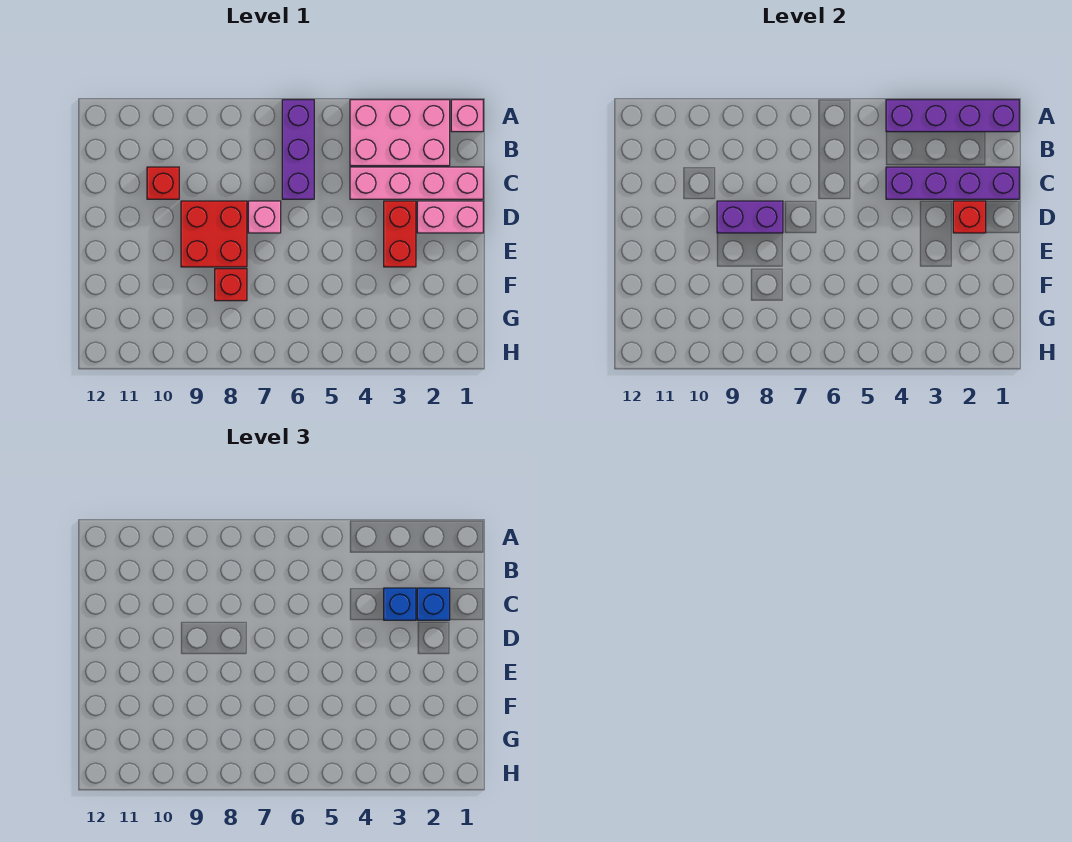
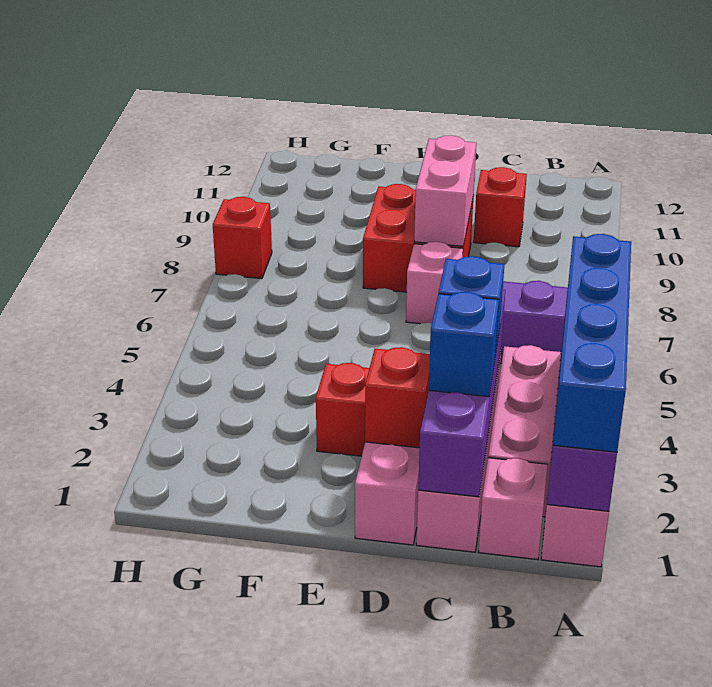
none -> blue brick A1:A4 level 3
none -> pink brick B1 level 1
purple brick D8:D9 level 2 -> pink brick D8:D9 level 2
red brick F8 level 1 -> red brick H8 level 1

